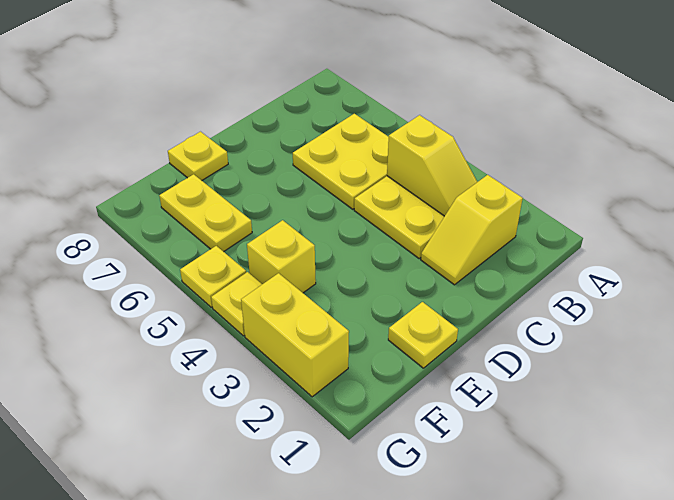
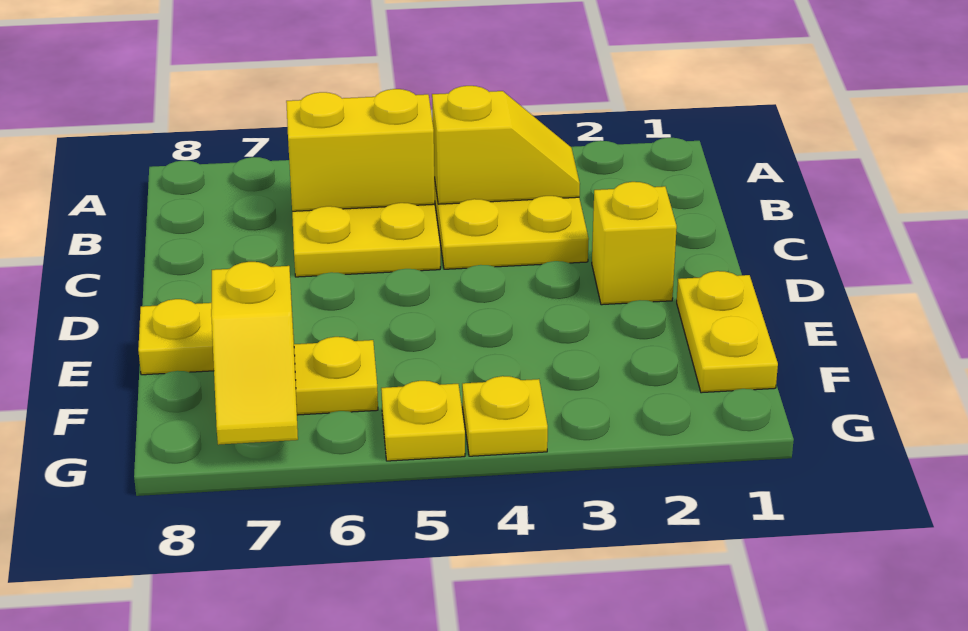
yellow slope B2:C2 level 1 top B -> yellow slope F7:G7 level 2 top F
yellow plate E1 level 1 -> yellow plate E1:F1 level 1
yellow brick F4 level 1 -> yellow brick D2 level 1
yellow brick G2:G3 level 1 -> yellow brick B5:B6 level 2

